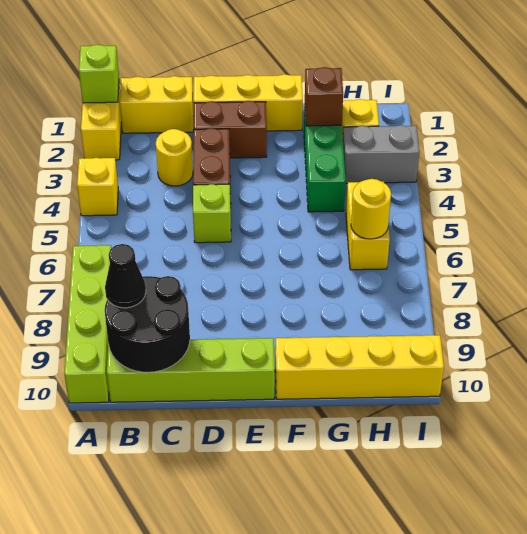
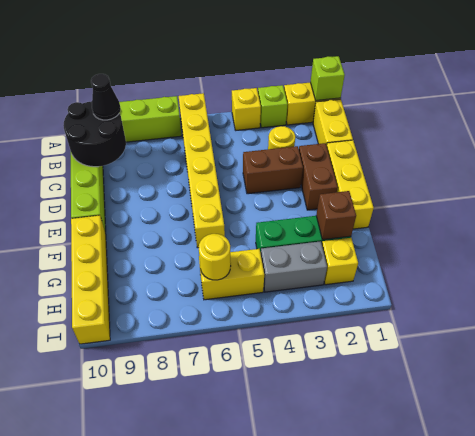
none -> yellow brick A6:F6 level 1
lime brick D5 level 1 -> lime brick A3 level 1
grey brick H3:I3 level 1 -> grey brick H3:H4 level 1

